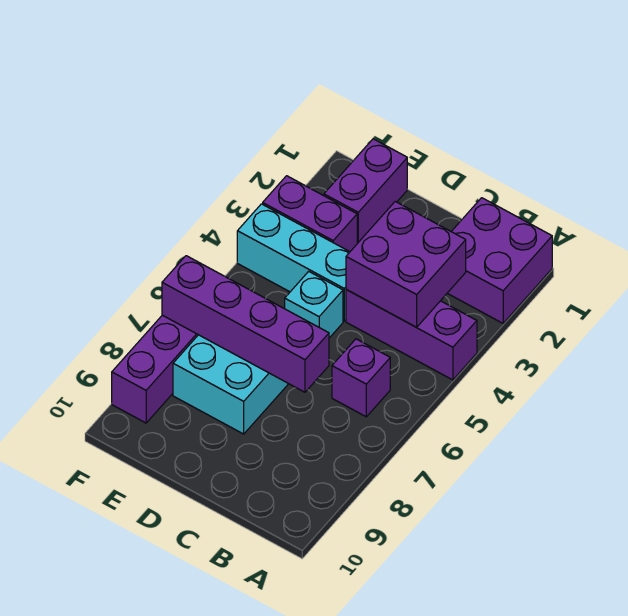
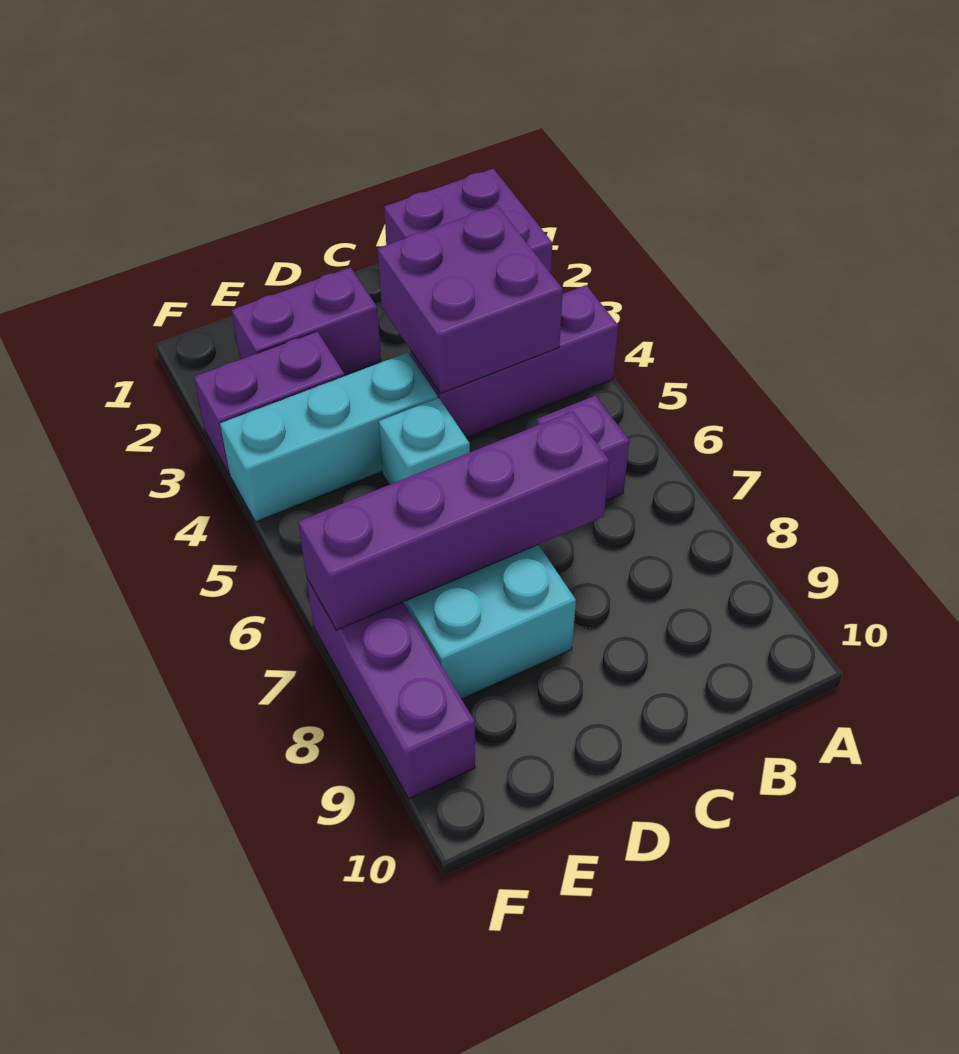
purple brick E1:E2 level 1 -> purple brick D2:E2 level 1

